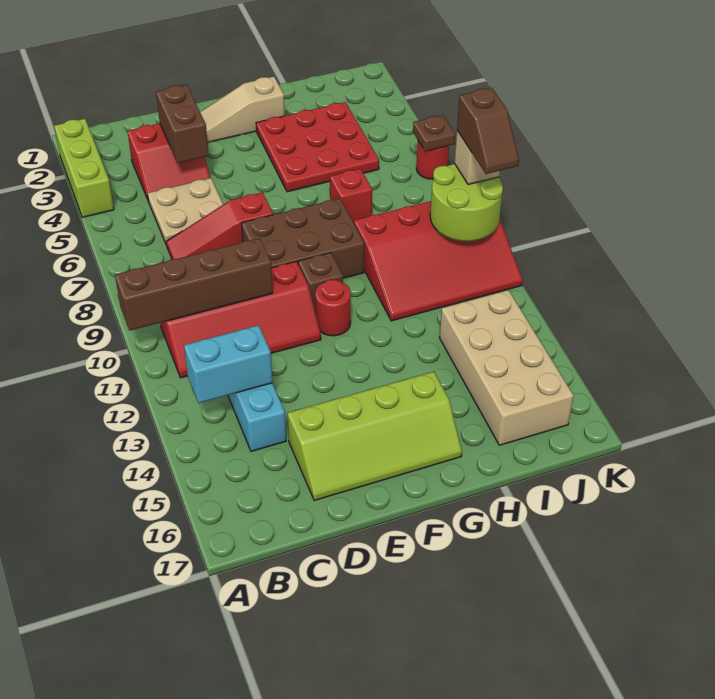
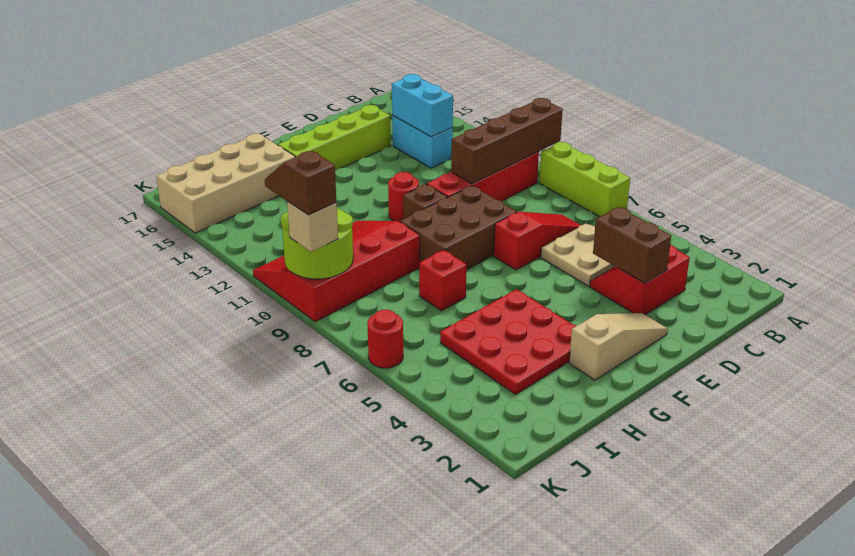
lime brick A2:A4 level 1 -> lime brick A7:A9 level 1
cyan brick B13:C13 level 2 -> cyan brick C13:C14 level 2
tan brick I13:J16 level 1 -> tan brick H15:K16 level 1
brown plate K6 level 2 -> none

